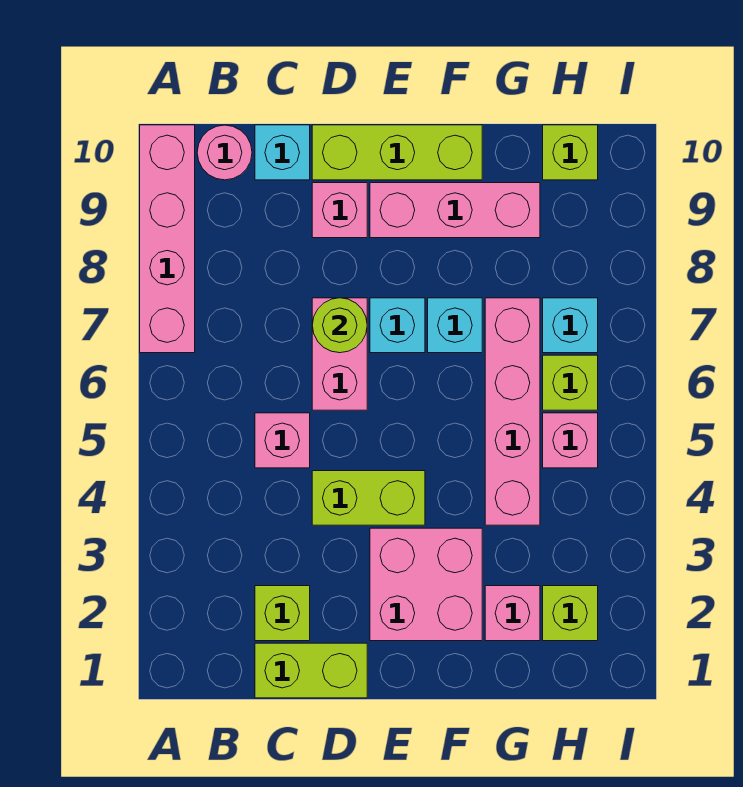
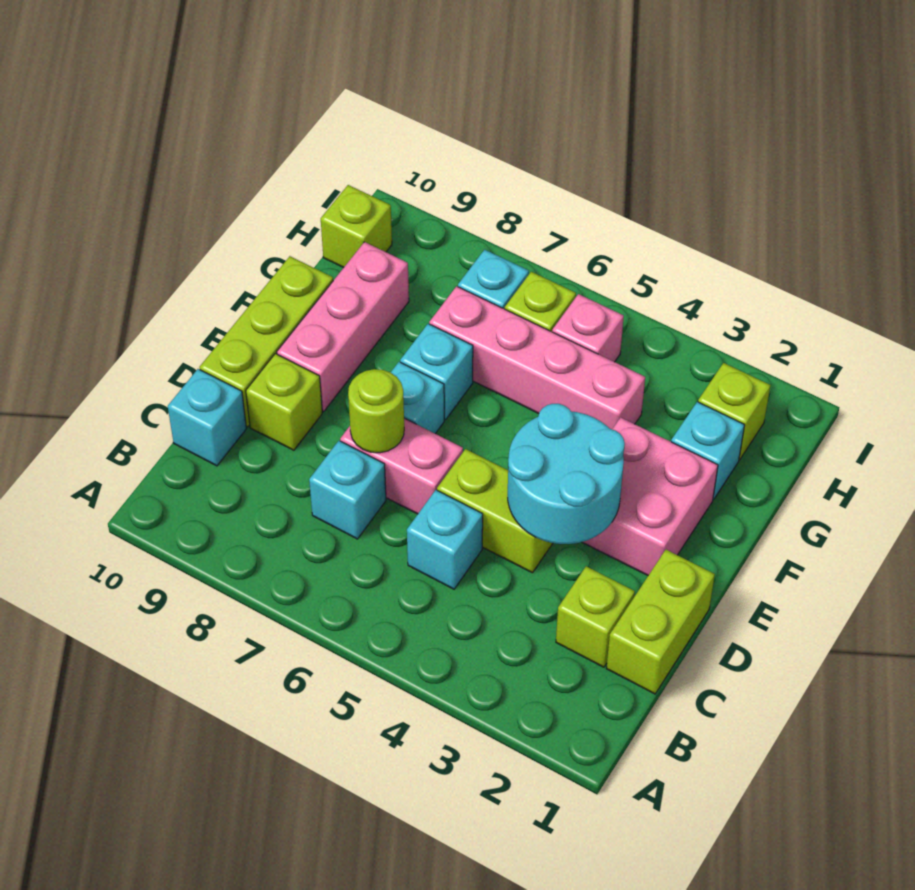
pink brick A7:A10 level 1 -> none
pink round brick B10 level 1 -> none
pink brick C5 level 1 -> cyan brick C5 level 1
none -> cyan brick C7 level 1
none -> cyan round brick D3:E4 level 2
lime brick D4:E4 level 1 -> lime brick D4:D5 level 1
pink brick D9 level 1 -> lime brick D9 level 1
pink brick G2 level 1 -> cyan brick G2 level 1

